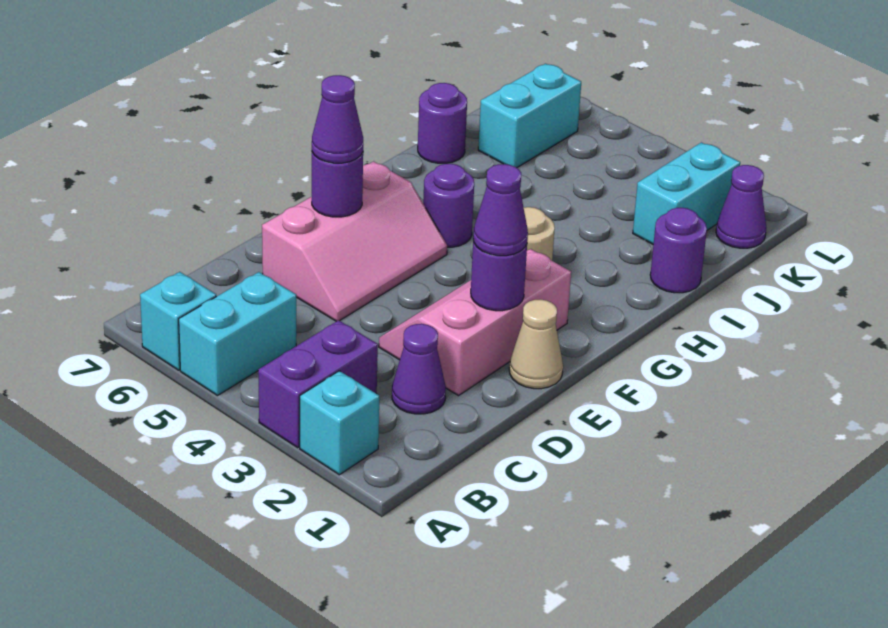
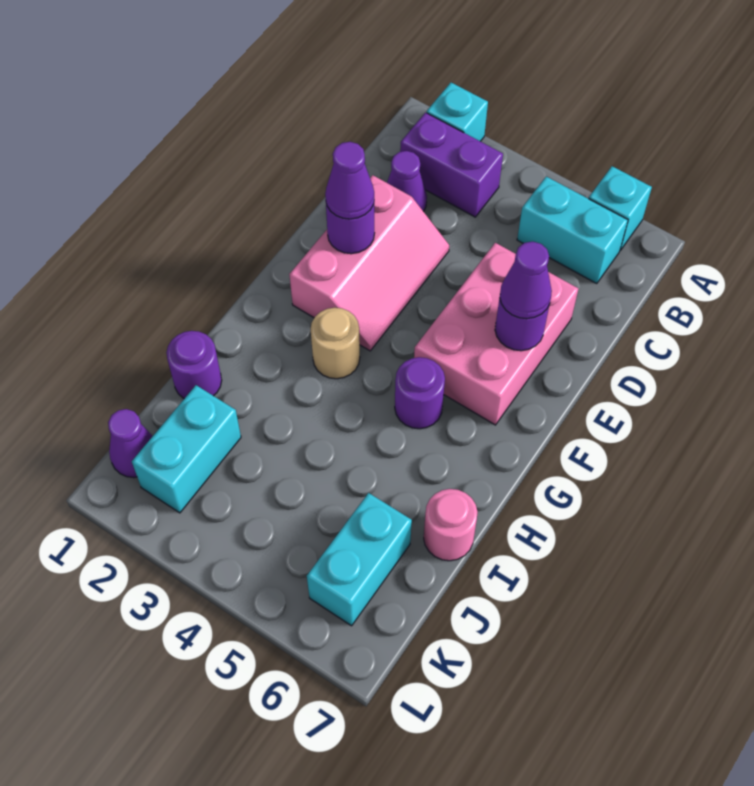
purple brick A3:B3 level 1 -> purple brick B2:B3 level 1
cyan brick A5:B5 level 1 -> cyan brick B5:B6 level 1
pink slope D5:F6 level 1 top 6 -> pink brick D5:F6 level 1
tan cone E1 level 1 -> none
purple round brick I7 level 1 -> pink round brick I7 level 1

